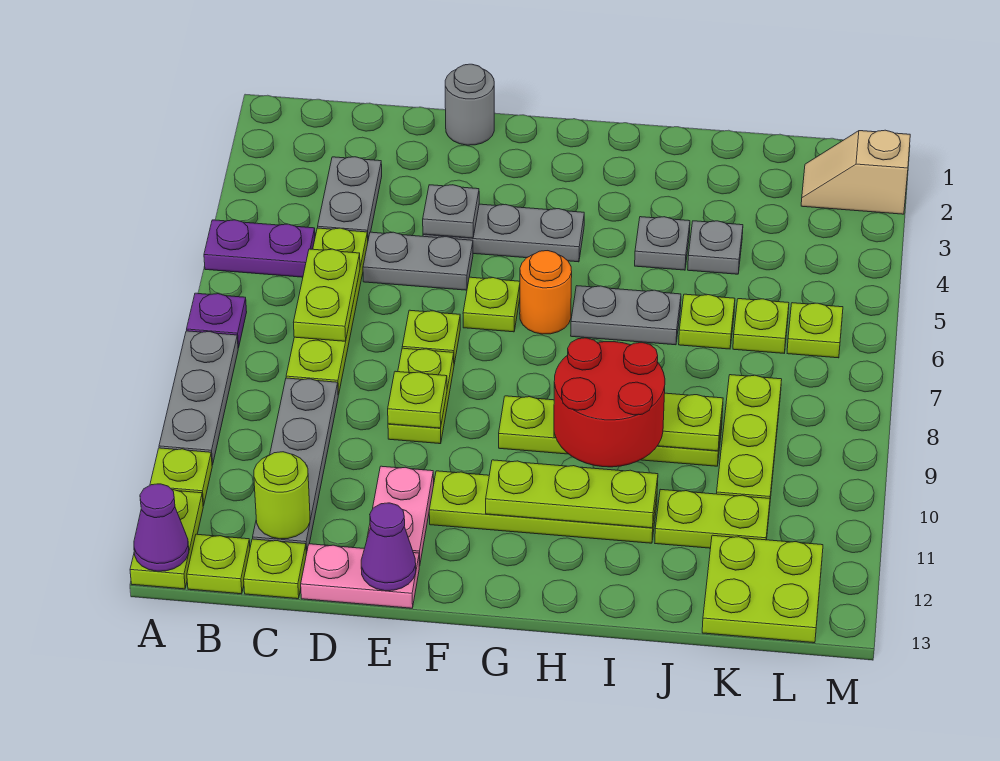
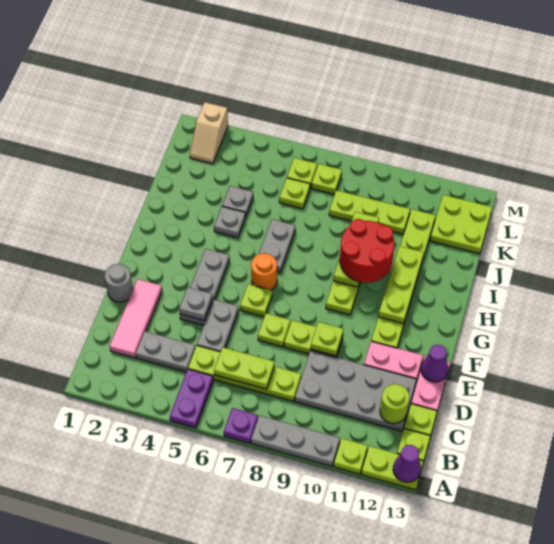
none -> pink tile C2:E2 level 1
grey plate C9:C12 level 1 -> grey plate C9:D12 level 1
lime plate J6 level 1 -> lime plate L7 level 1

